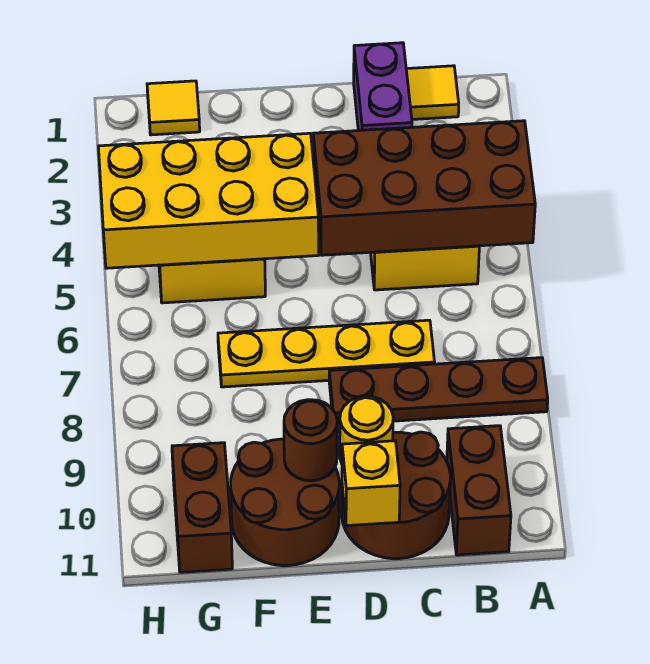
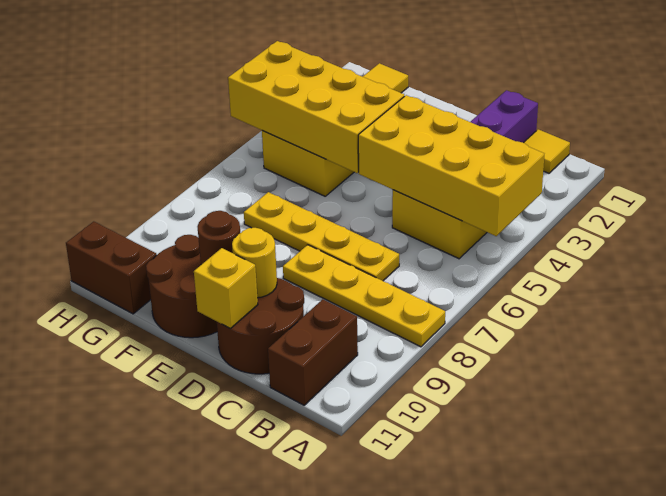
brown brick A4:D5 level 2 -> yellow brick A4:D5 level 2
brown plate A8:D8 level 1 -> yellow plate A8:D8 level 1
brown brick G10:G11 level 1 -> brown brick G11:H11 level 1

